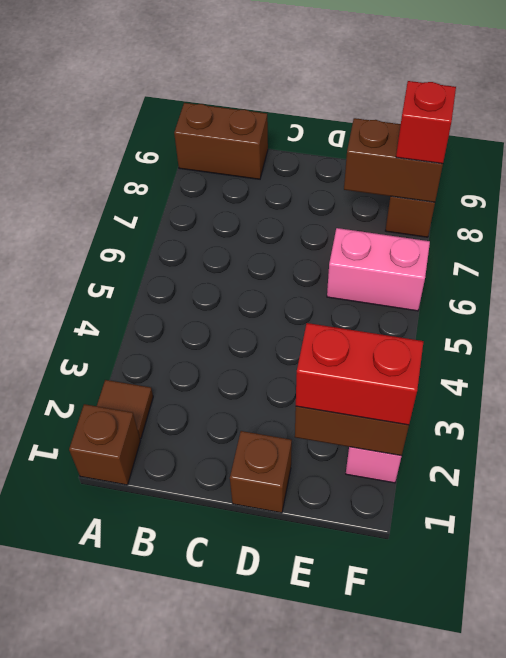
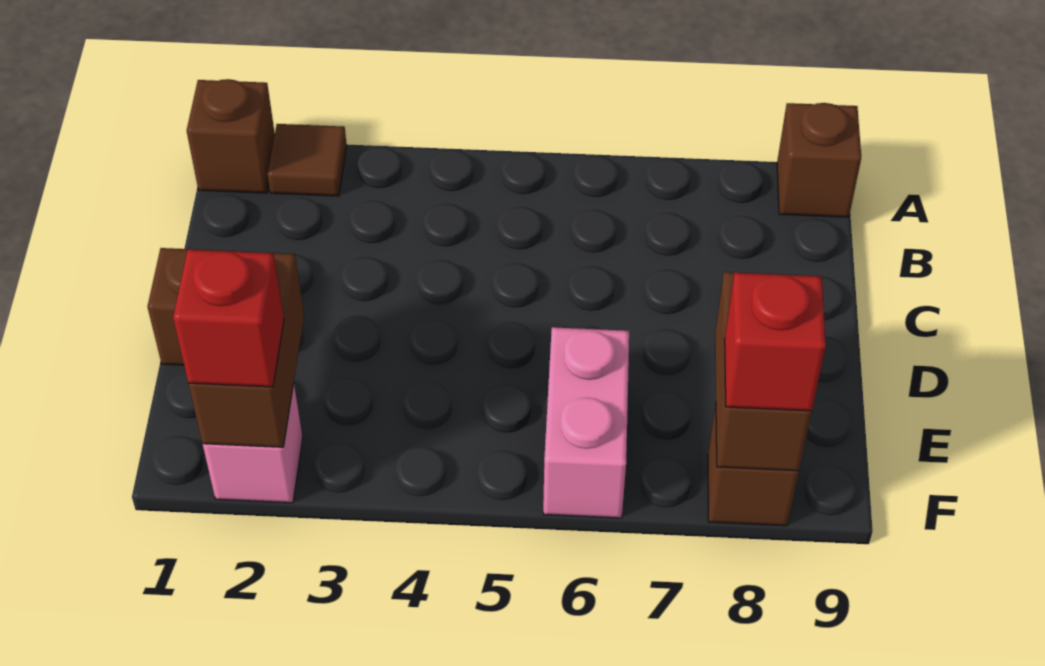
brown brick A9:B9 level 1 -> brown brick A9 level 1
red brick E2:F2 level 3 -> red brick F2 level 3

